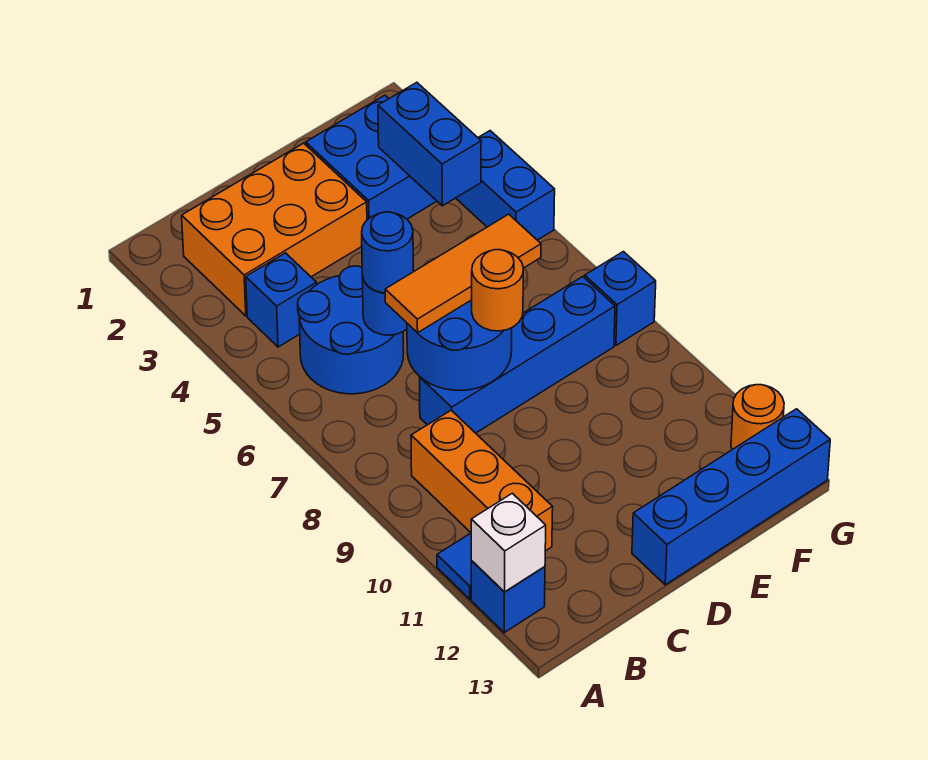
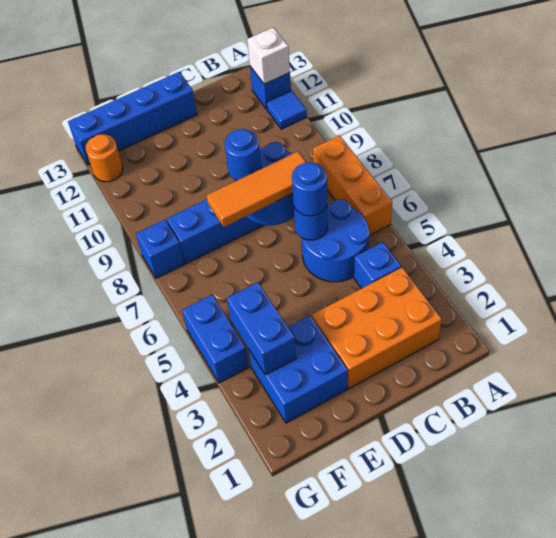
orange brick B9:B11 level 1 -> orange brick A6:A8 level 1
orange round brick D8 level 3 -> blue round brick D8 level 3

